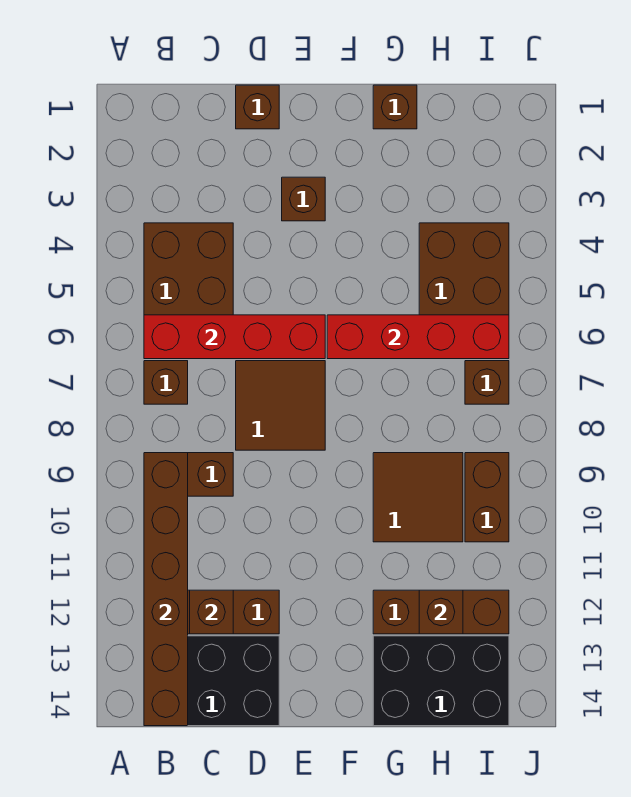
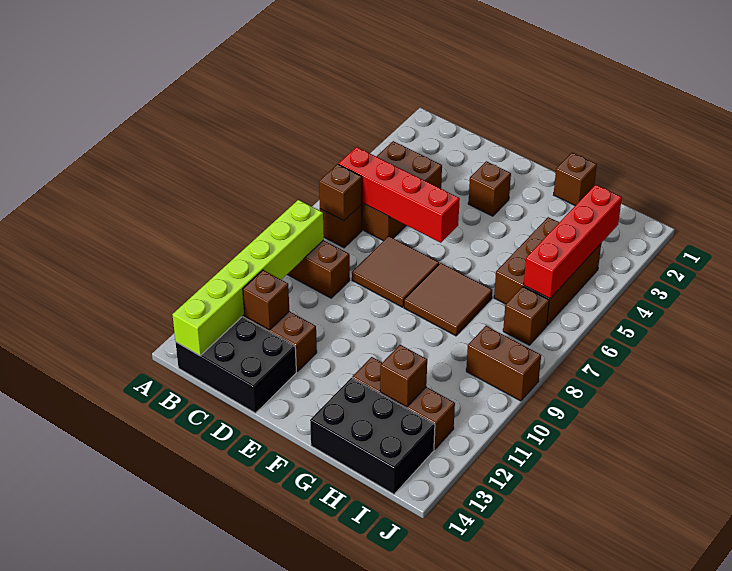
brown brick B9:B14 level 2 -> lime brick B9:B14 level 2
brown brick D1 level 1 -> brown brick B7 level 2
red brick F6:I6 level 2 -> red brick I3:I6 level 2
brown tile G9:H10 level 1 -> brown tile F7:G8 level 1
brown brick I9:I10 level 1 -> brown brick I9:J9 level 1

